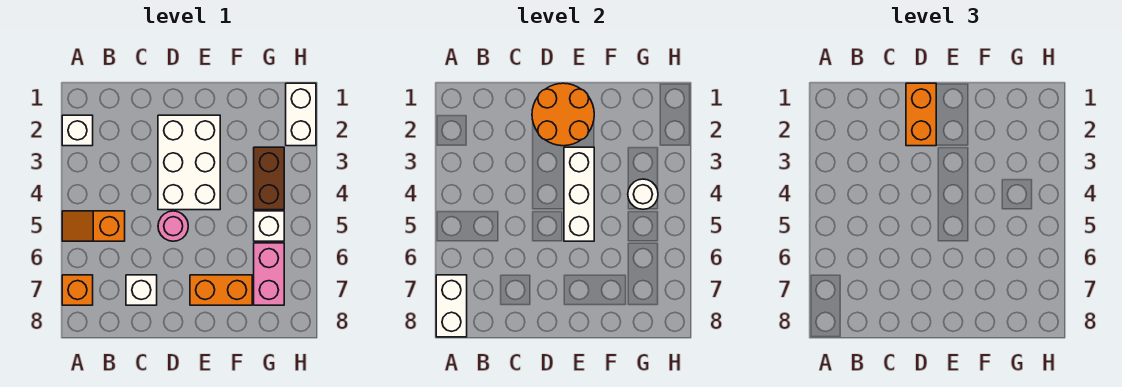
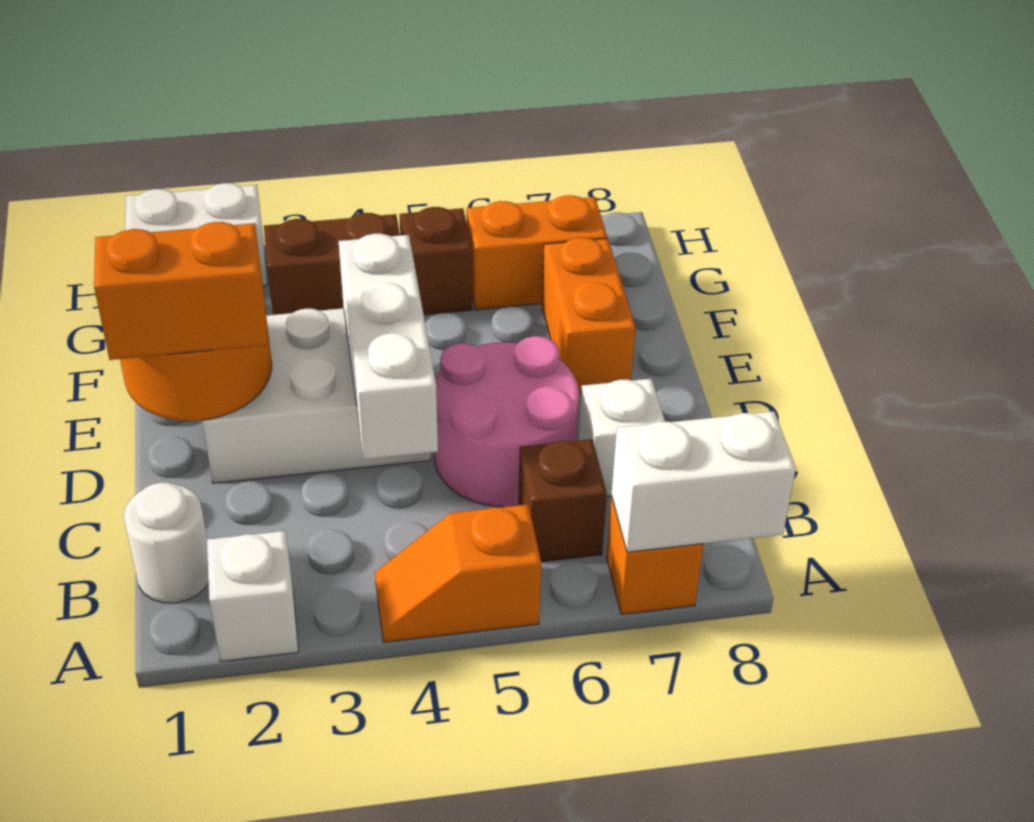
orange slope A5:B5 level 1 top B -> orange slope A4:A5 level 1 top 5
none -> brown brick B6 level 1
pink round brick D5 level 1 -> pink round brick C5:D6 level 1
white brick E3:E5 level 2 -> white brick C4:E4 level 2
white round brick G4 level 2 -> white round brick B1 level 1
white brick G5 level 1 -> brown brick G5 level 1
pink brick G6:G7 level 1 -> orange brick G6:G7 level 1

